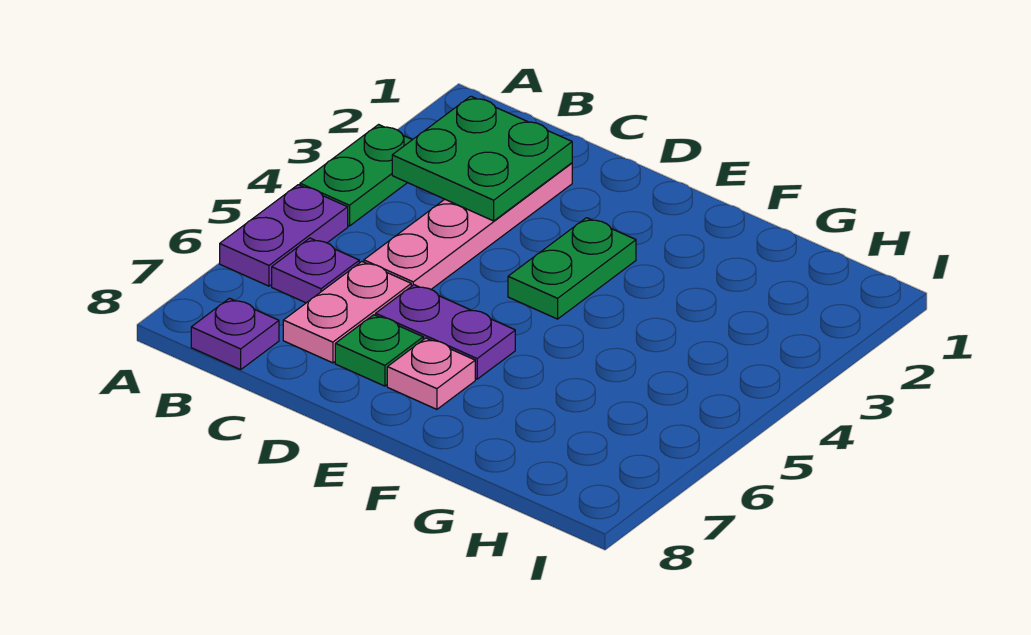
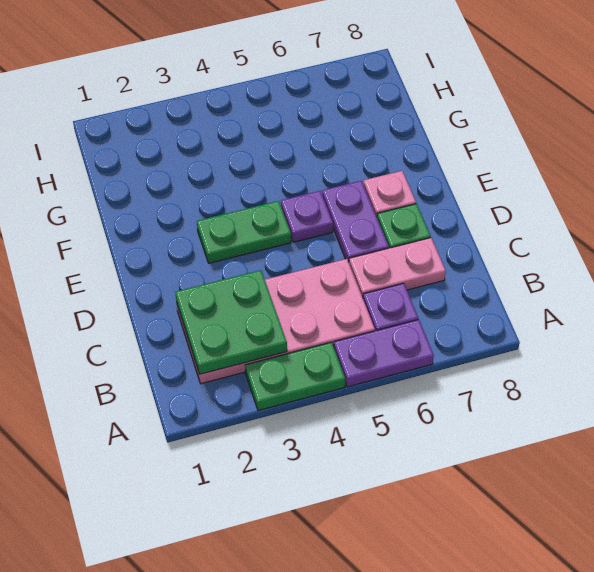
purple plate B8 level 1 -> purple plate E5 level 1
pink plate C2:C5 level 1 -> pink plate B2:C5 level 1

